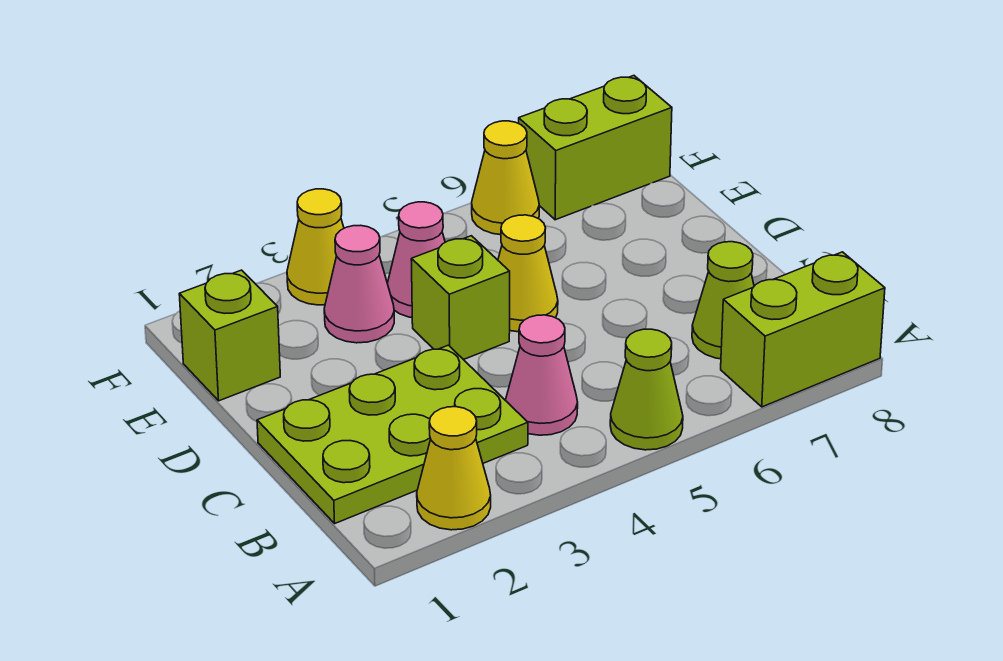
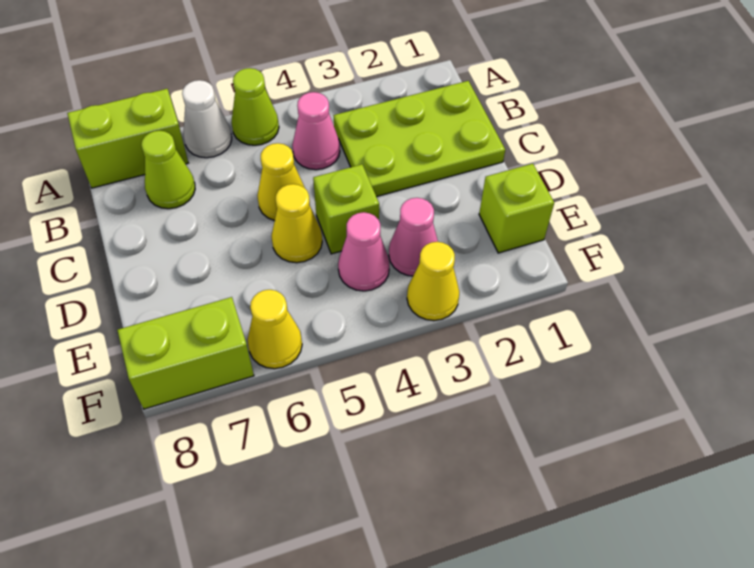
yellow cone A2 level 1 -> yellow cone C5 level 1
none -> white cone A6 level 1

